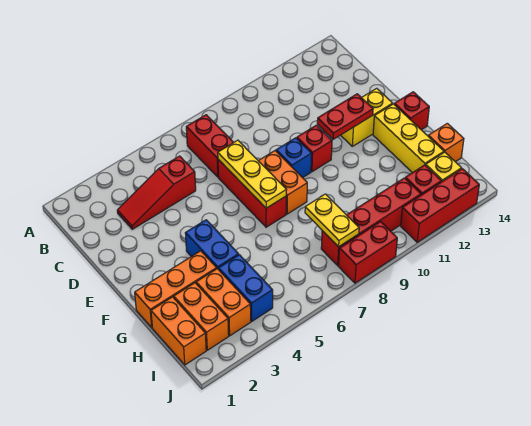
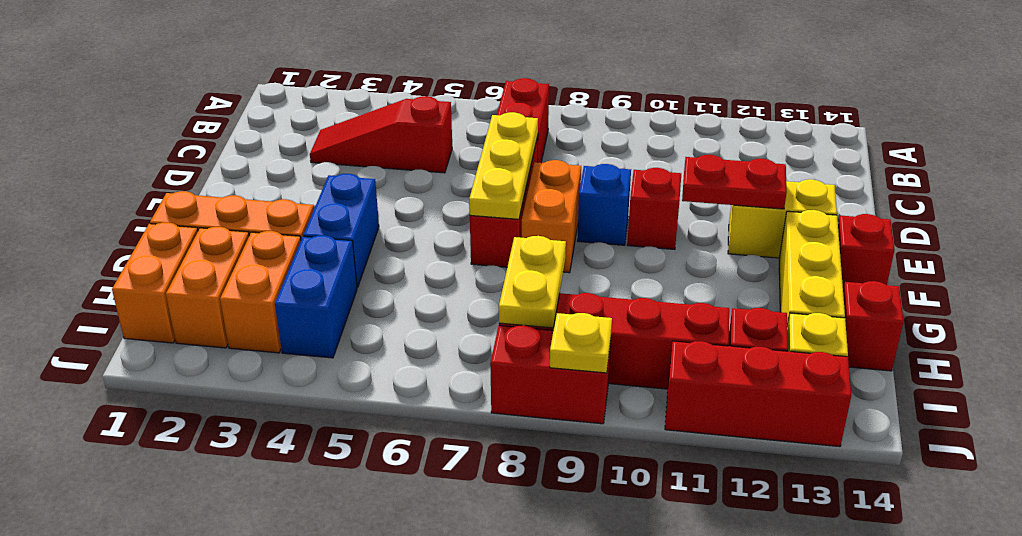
orange brick H14 level 1 -> red brick H14 level 1
none -> yellow plate J9 level 2

